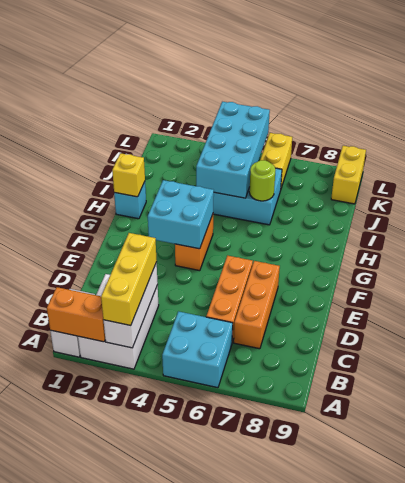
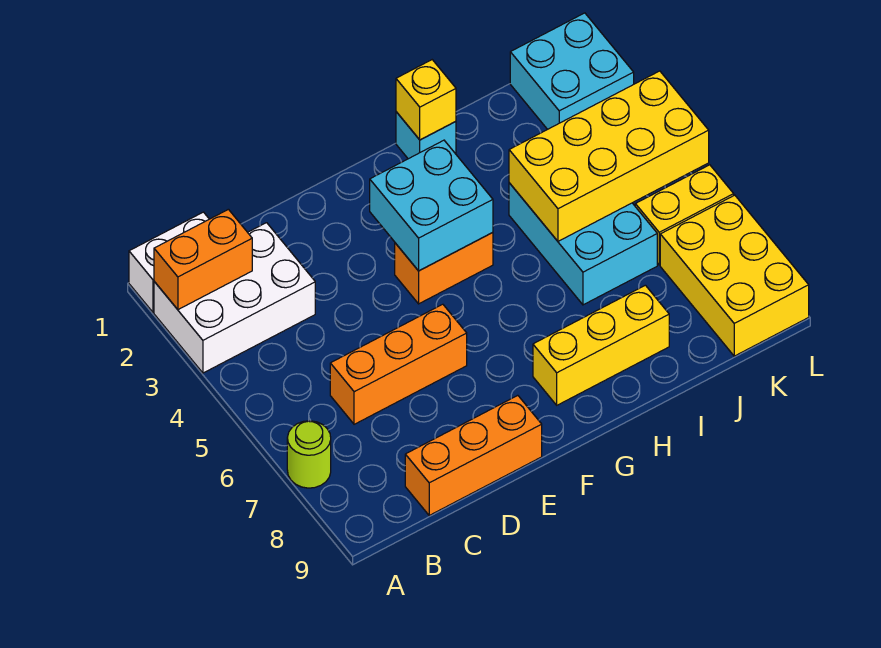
orange brick A1:A2 level 2 -> orange brick A2:B2 level 2
white brick A3:C3 level 2 -> none
yellow brick A3:C3 level 3 -> yellow brick G8:I8 level 1
cyan brick A5:B6 level 1 -> cyan brick K1:L2 level 1
orange brick C7:E7 level 1 -> orange brick C9:E9 level 1
cyan brick I4:L5 level 2 -> yellow brick I4:L5 level 2
lime round brick I6 level 2 -> lime round brick A7 level 1
yellow brick K9:L9 level 1 -> yellow brick K7:L9 level 1

